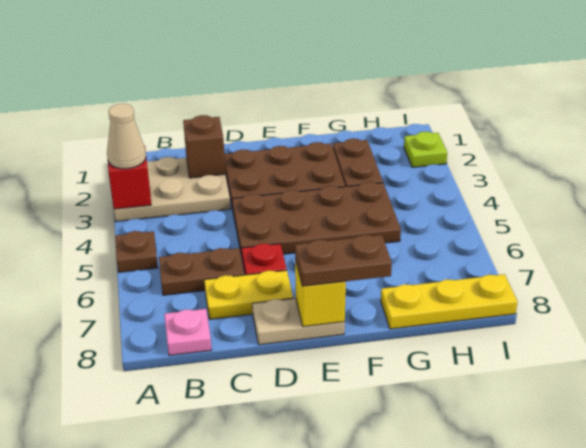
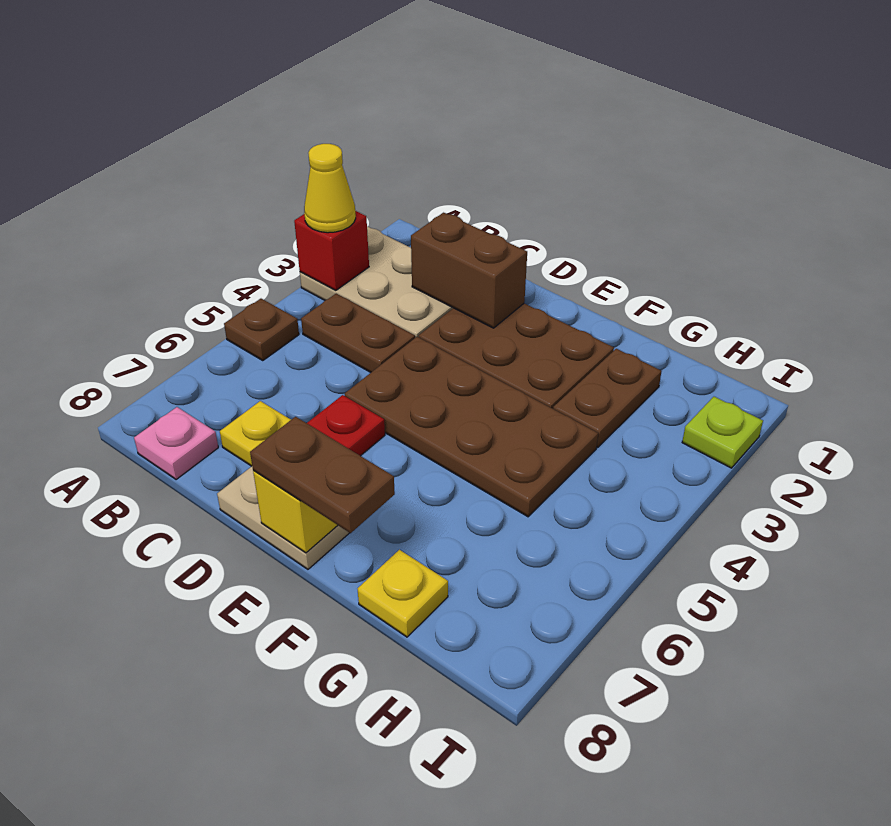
tan cone A3 level 3 -> yellow cone A3 level 3
brown plate B6:C6 level 1 -> brown plate B4:C4 level 1
brown brick C2 level 2 -> brown brick C2:D2 level 2
yellow plate G8:I8 level 1 -> yellow plate G8 level 1

